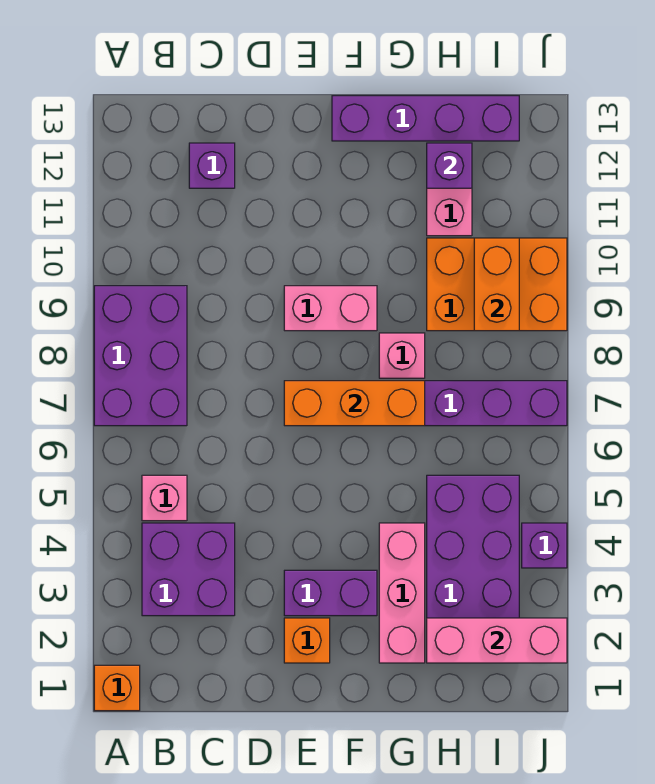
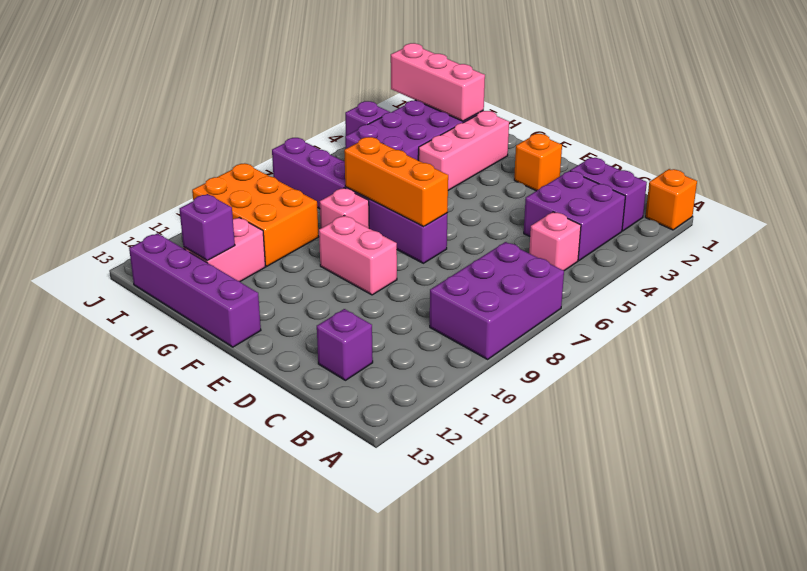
purple brick E3:F3 level 1 -> purple brick B2:C2 level 1
orange brick I9:I10 level 2 -> none

